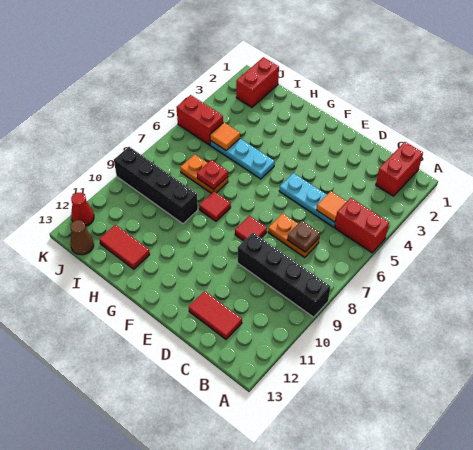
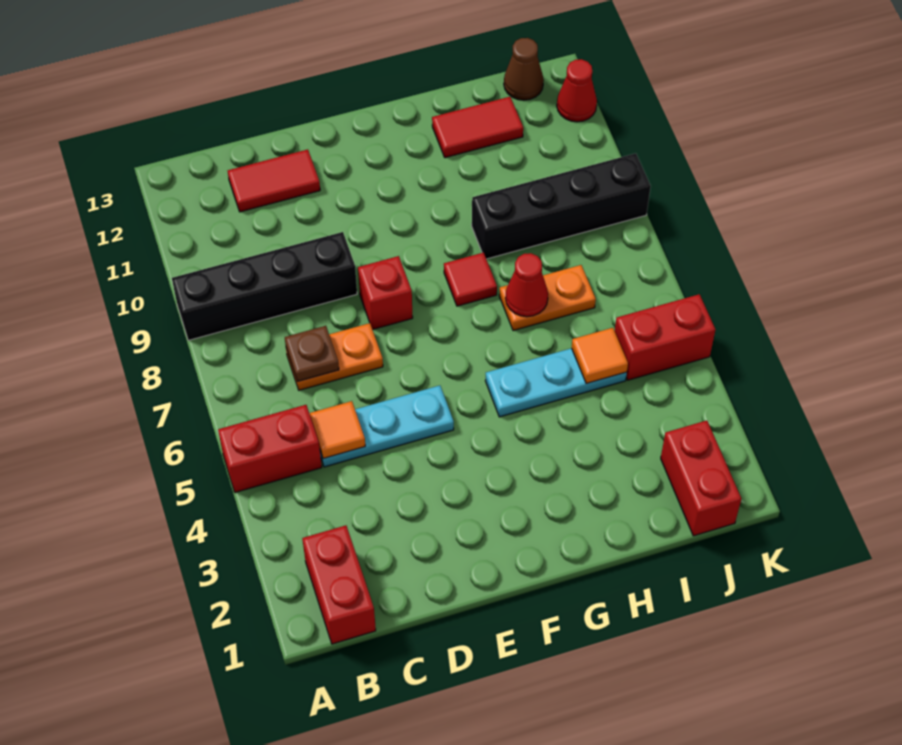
red tile E8 level 1 -> red brick E8 level 1
red plate H7 level 2 -> red cone H7 level 2

